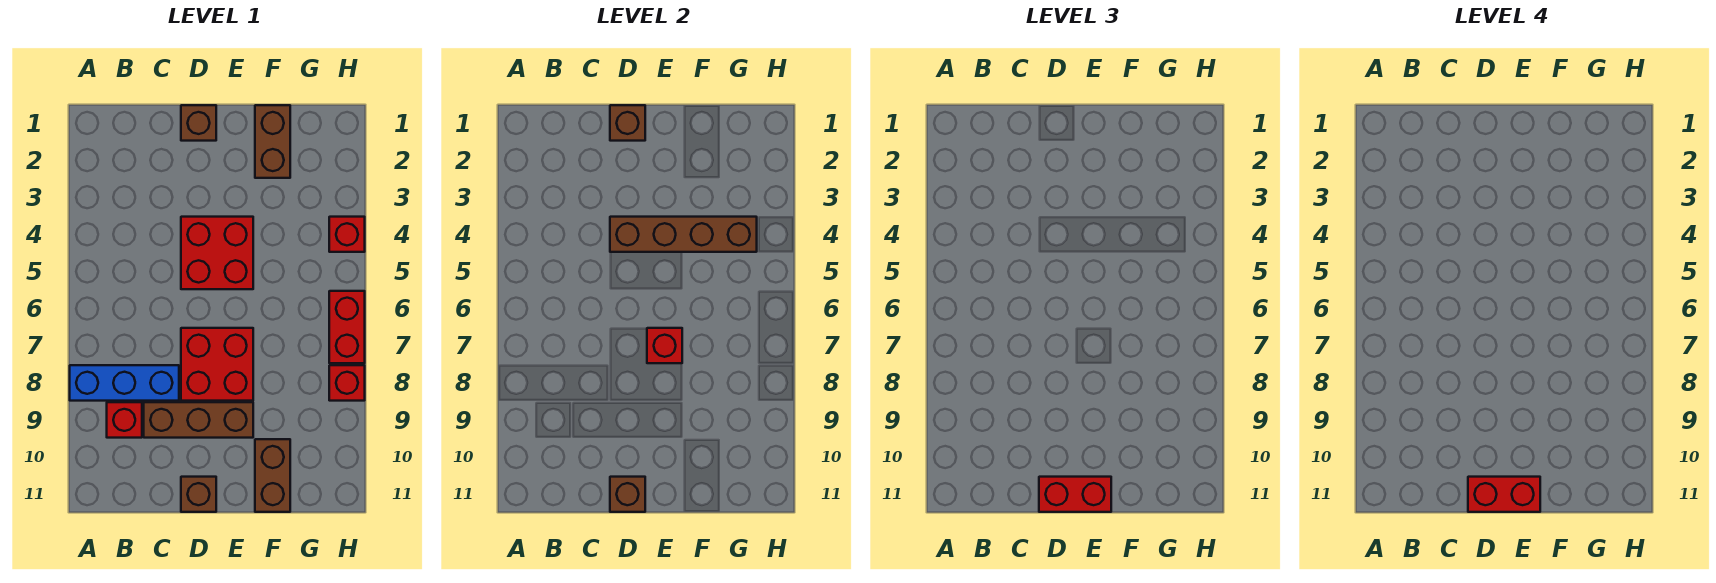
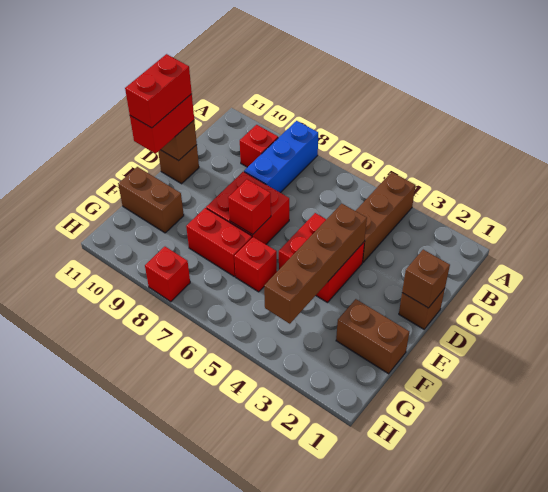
brown brick C9:E9 level 1 -> brown brick A4:C4 level 1
red brick H4 level 1 -> red brick F6 level 1
red brick H6:H7 level 1 -> red brick F7:F8 level 1

